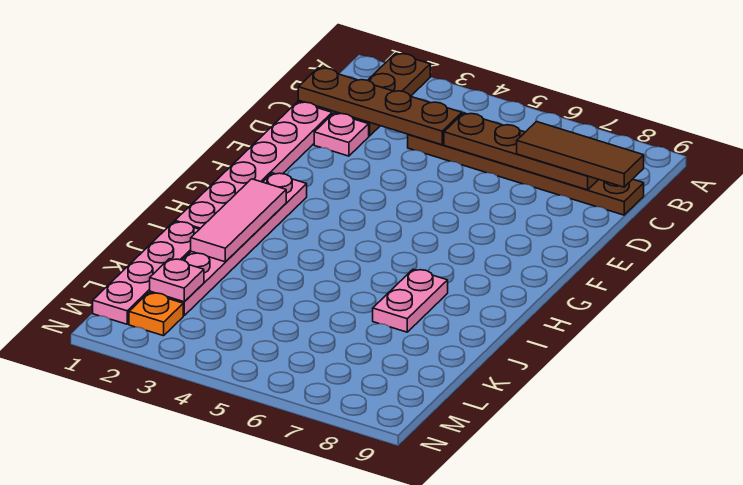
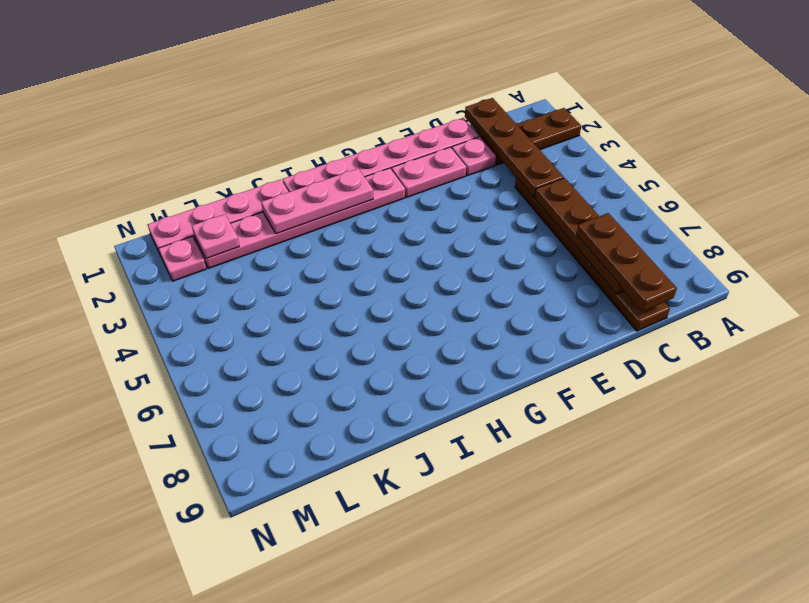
brown tile C7:C9 level 3 -> brown plate C7:C9 level 3
pink tile H2:J2 level 2 -> pink plate H2:J2 level 2
pink plate I7:J7 level 1 -> pink plate E2:F2 level 1
orange plate M2 level 1 -> pink plate M2 level 1

